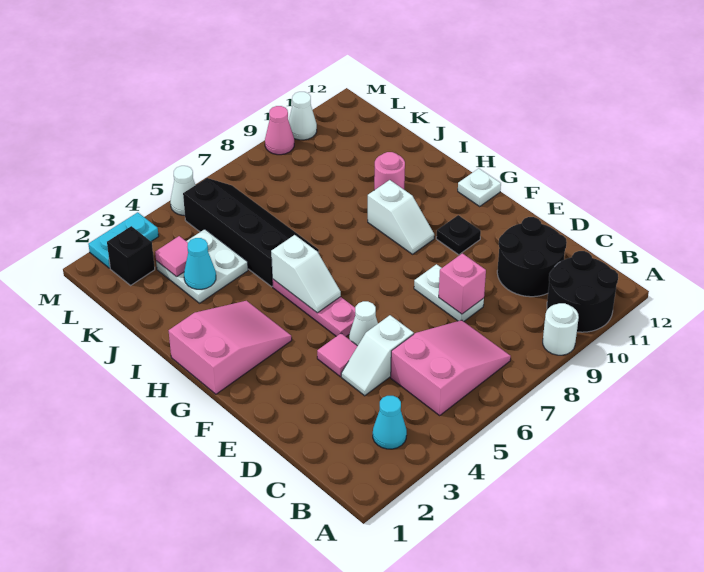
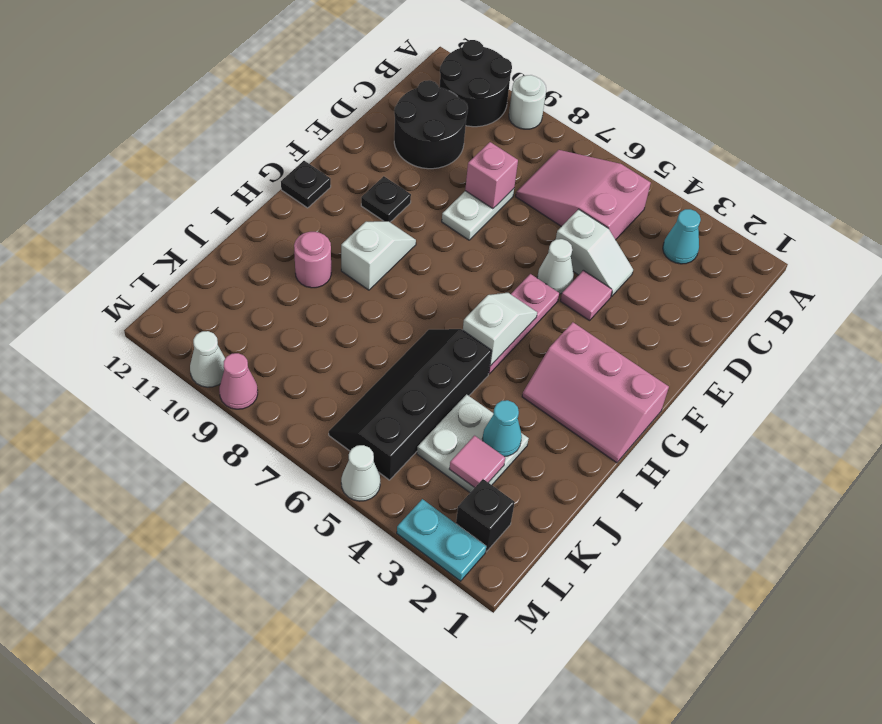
pink slope G1:H3 level 1 top 1 -> pink slope G1:H3 level 1 top G
white plate G12 level 1 -> black plate G12 level 1

